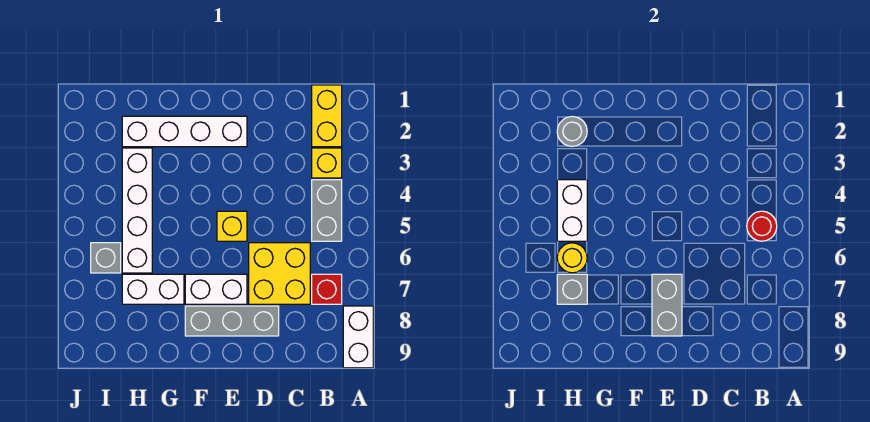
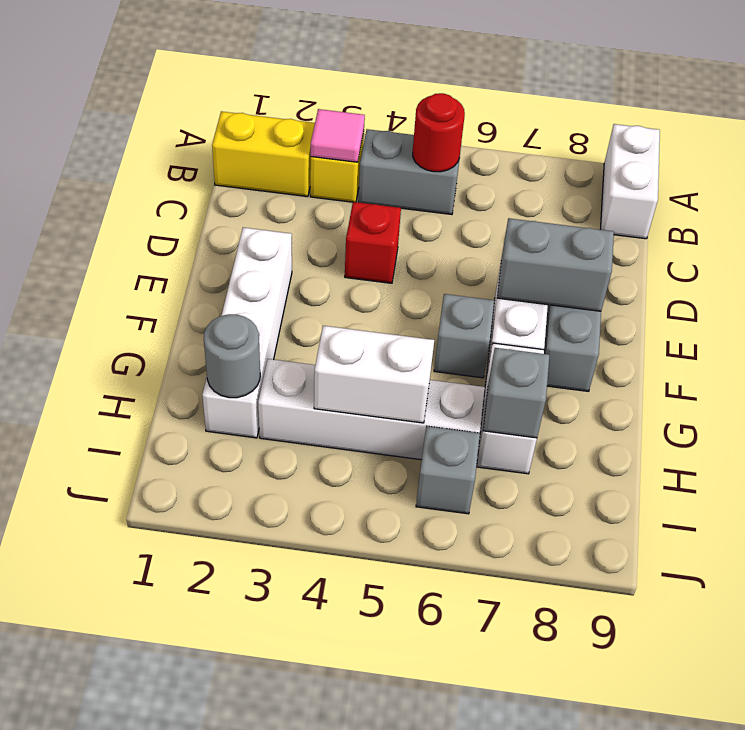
white brick A8:A9 level 1 -> white brick A9:B9 level 1
none -> pink tile B3 level 2
red brick B7 level 1 -> red brick D4 level 1
yellow brick C6:D7 level 1 -> none
yellow brick E5 level 1 -> none
none -> grey brick F6 level 1
yellow round brick H6 level 2 -> none

